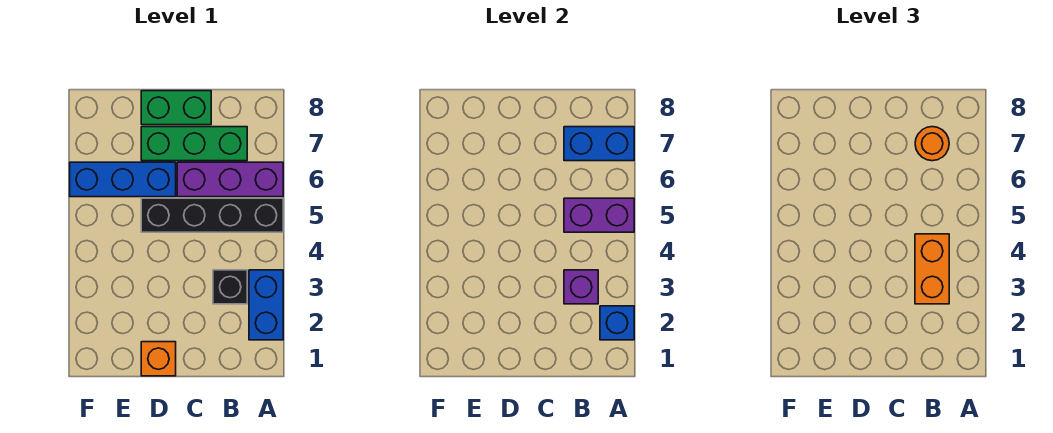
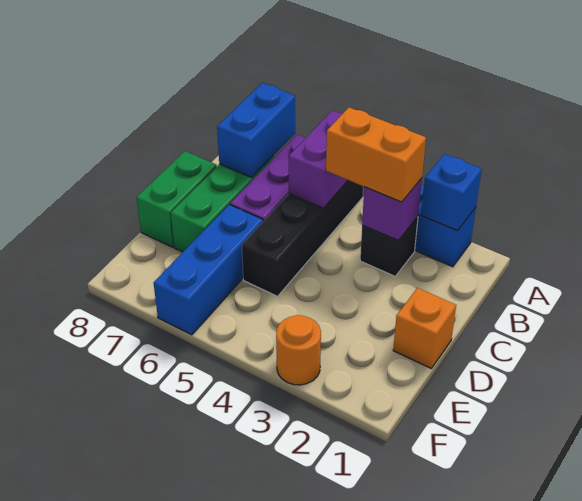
orange round brick B7 level 3 -> orange round brick F3 level 1

